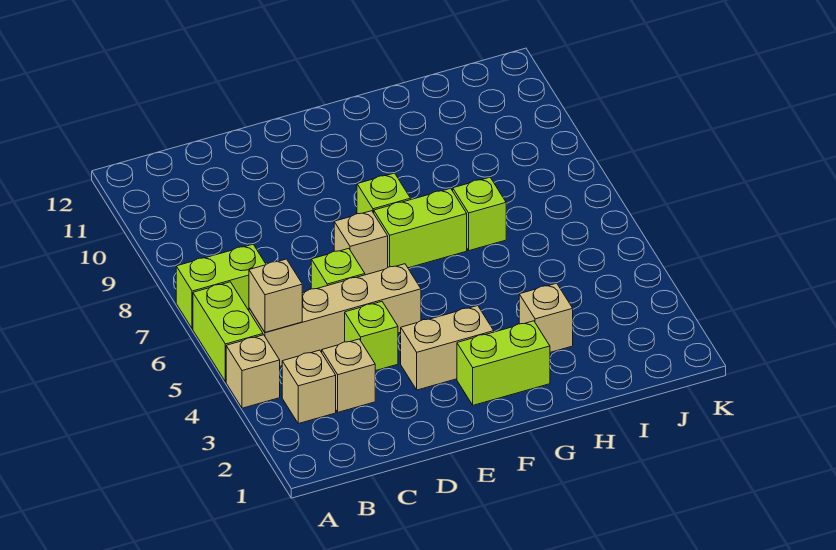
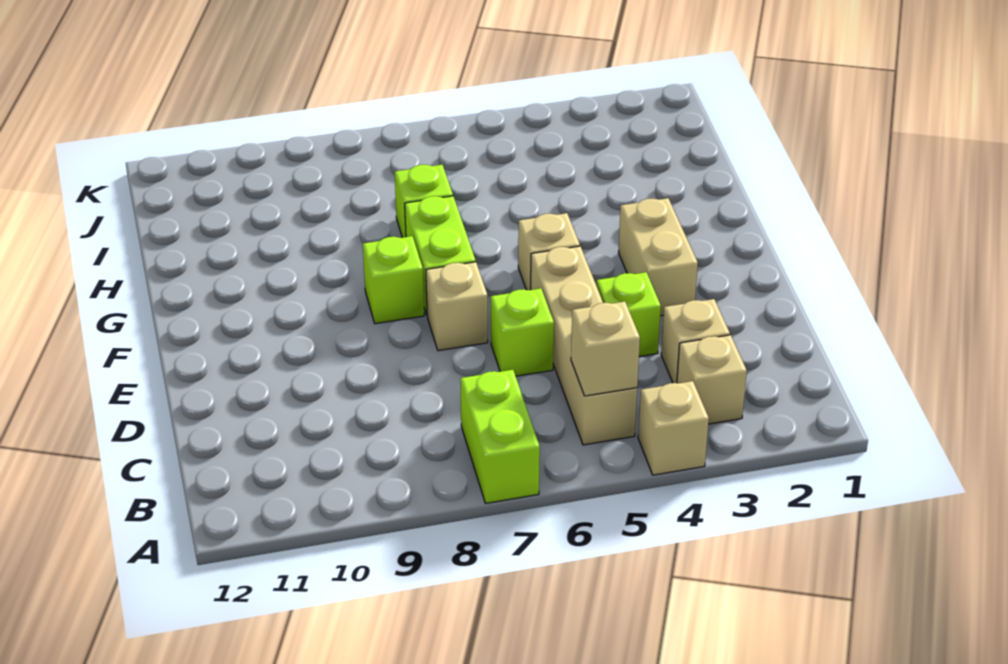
lime brick A5:A6 level 1 -> none
lime brick F2:G2 level 1 -> none
tan brick H3 level 1 -> tan brick F5 level 1

